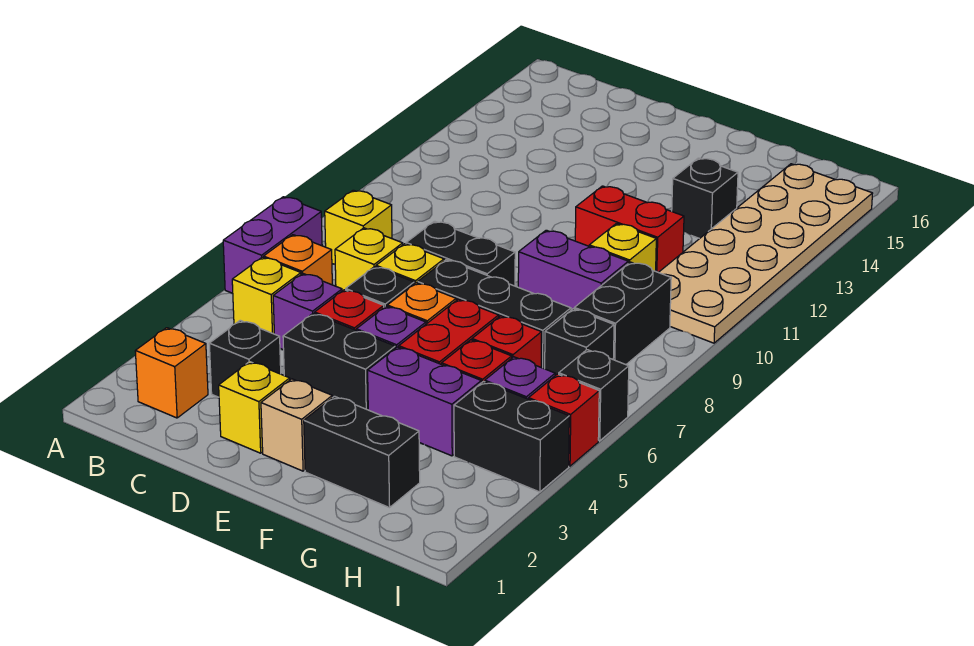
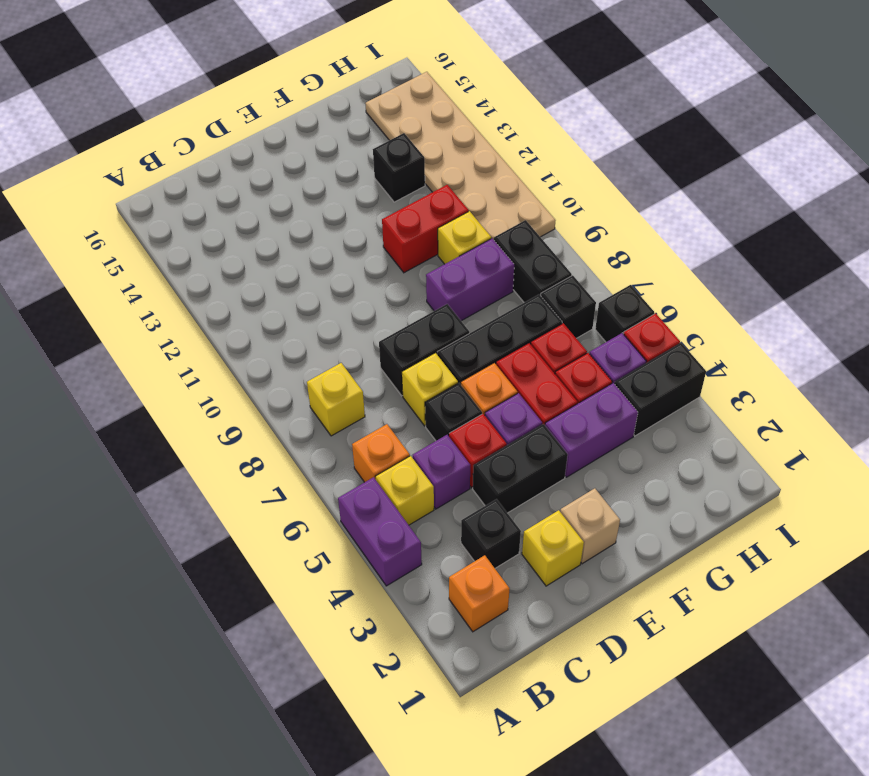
purple brick A6:A7 level 1 -> purple brick A4:A5 level 1
yellow brick C7 level 1 -> none
black brick F2:G2 level 1 -> none

